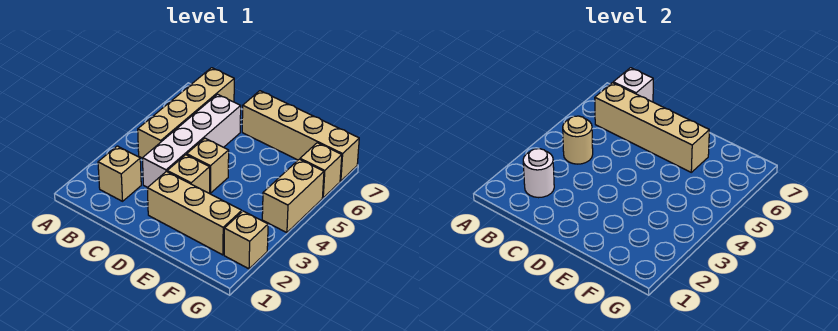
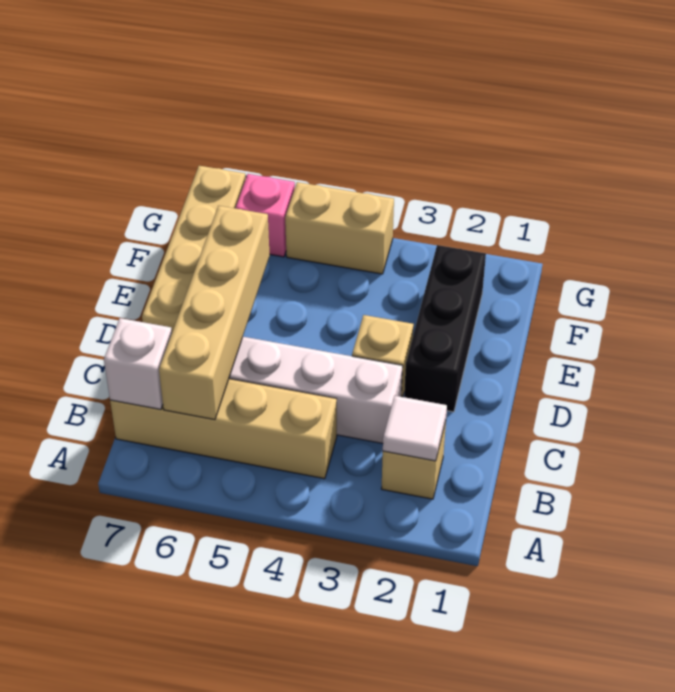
white round brick B2 level 2 -> white tile B2 level 2
tan round brick B4 level 2 -> none
tan brick D2:F2 level 1 -> black brick D2:F2 level 1
tan brick D4 level 1 -> none
tan brick G2 level 1 -> none
tan brick G6 level 1 -> pink brick G6 level 1

